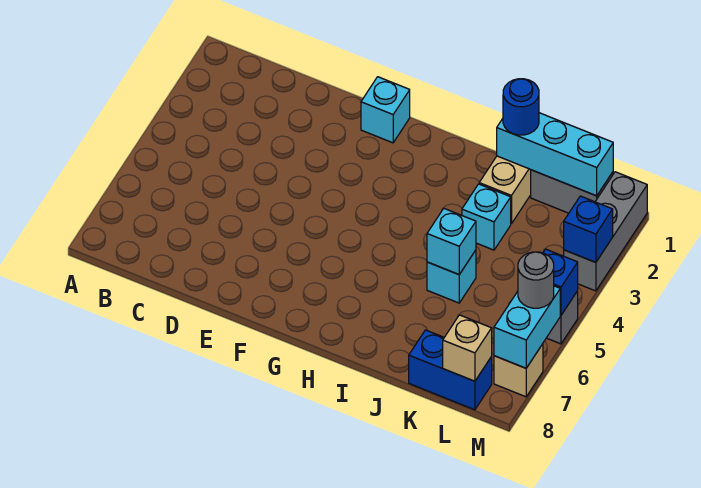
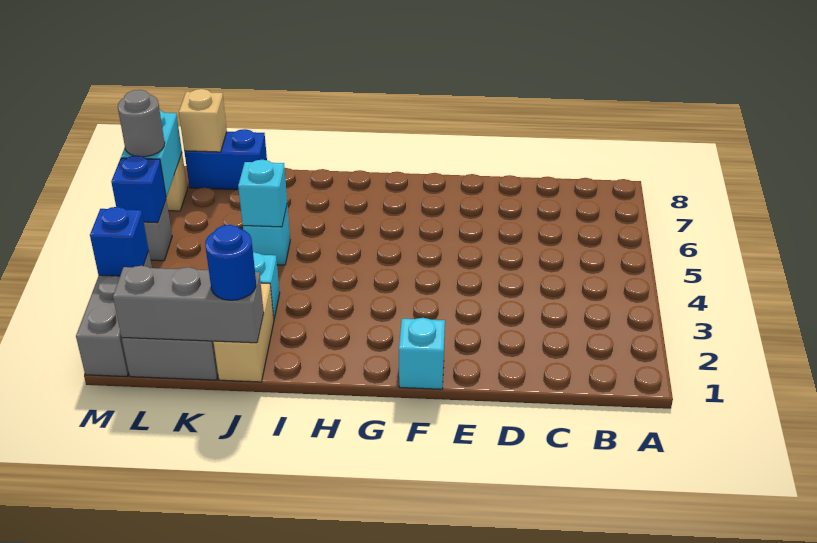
cyan brick J1:L1 level 2 -> grey brick J1:L1 level 2

